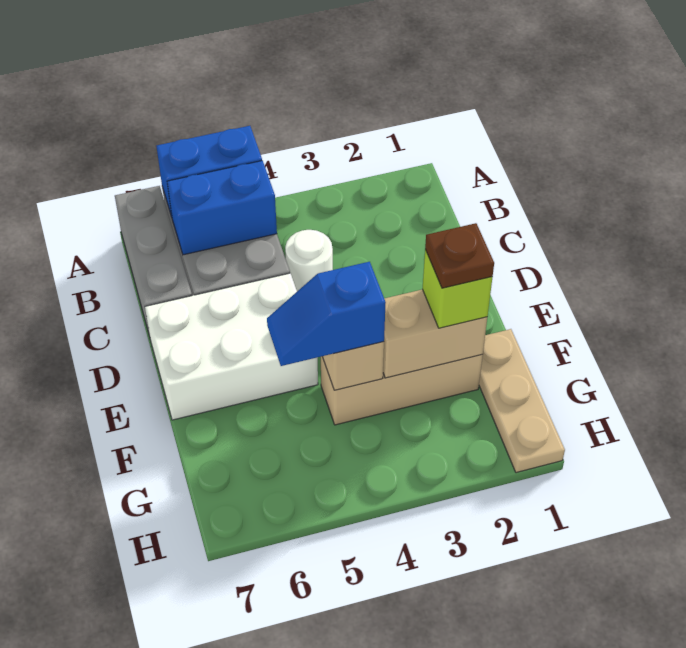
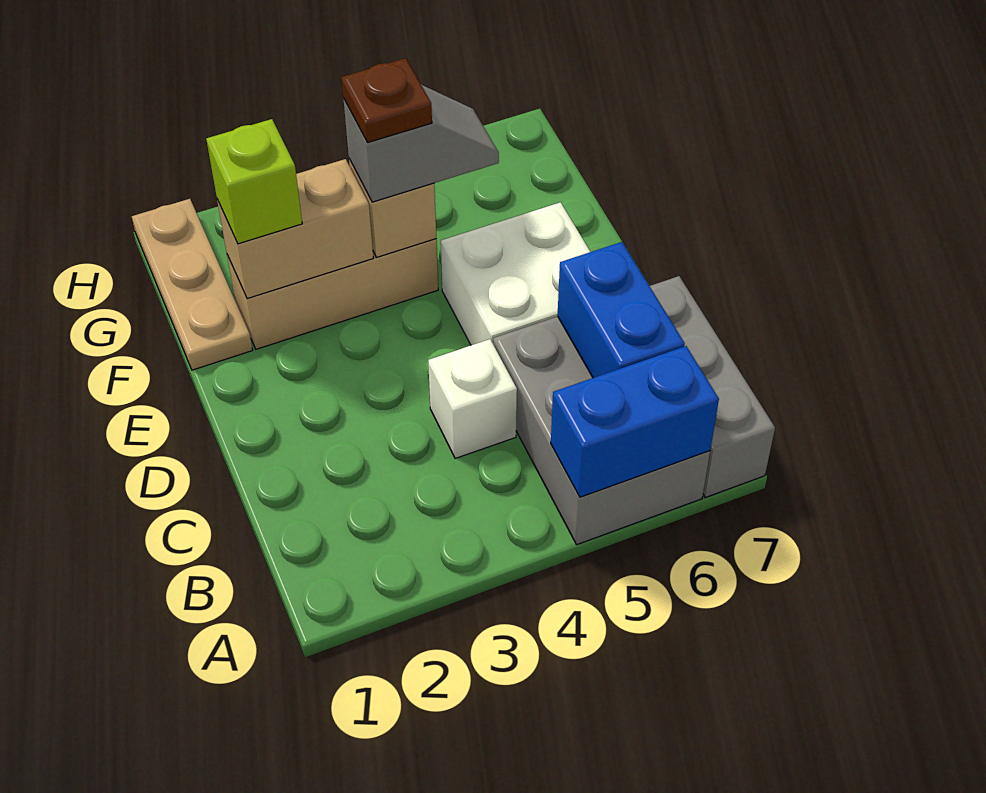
blue brick B5:B6 level 2 -> blue brick B6:C6 level 2
white round brick C4 level 1 -> white brick C4 level 1
white brick D5:E7 level 1 -> white brick D5:E6 level 1
brown plate F2 level 4 -> brown plate F4 level 4
blue slope F4:F5 level 3 top 4 -> grey slope F4:F5 level 3 top 4

